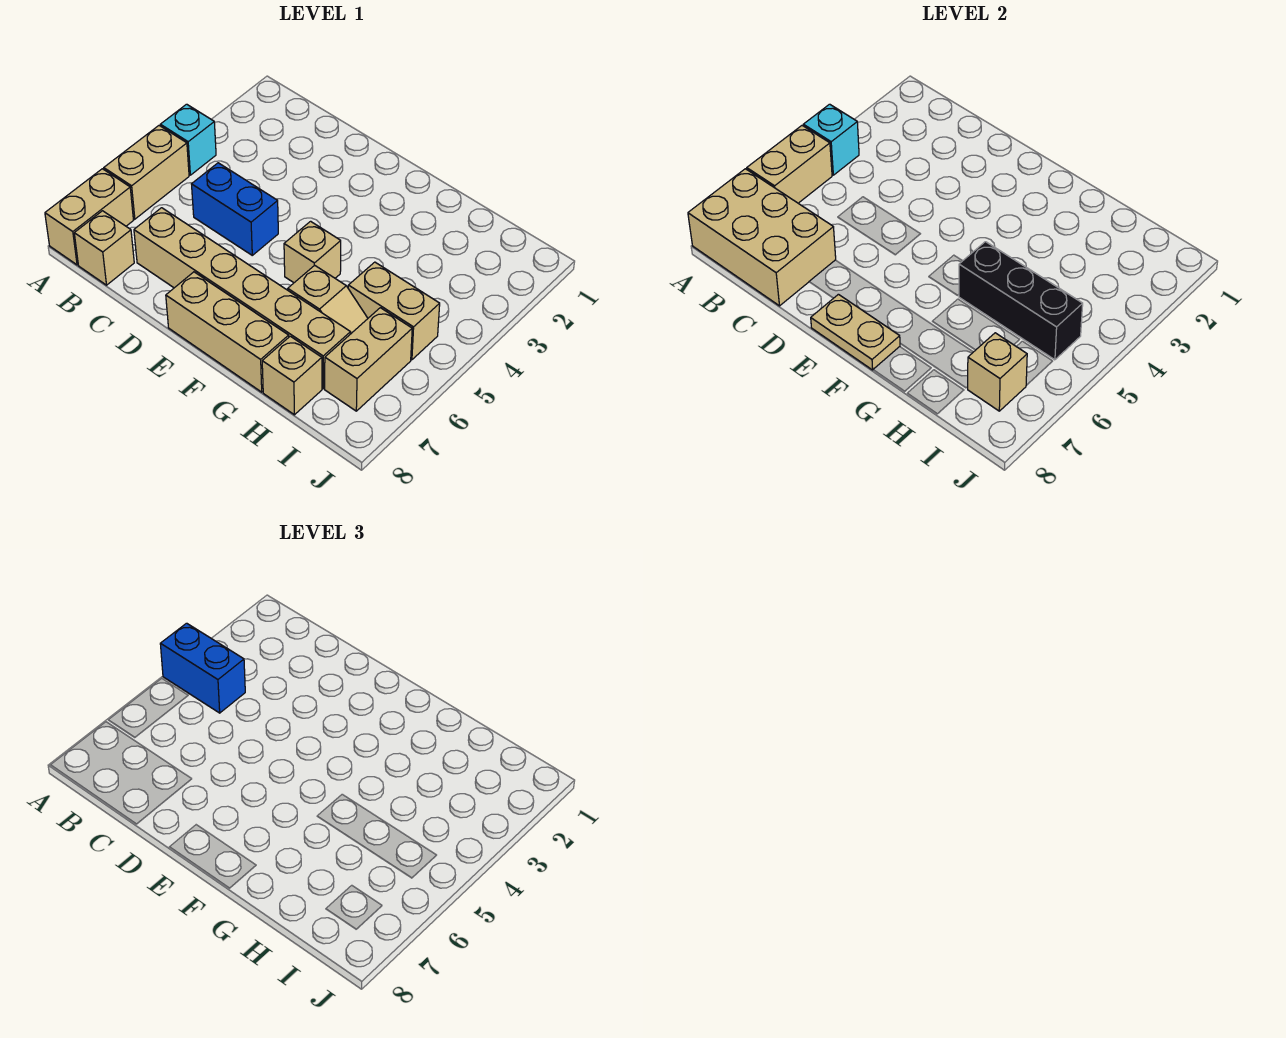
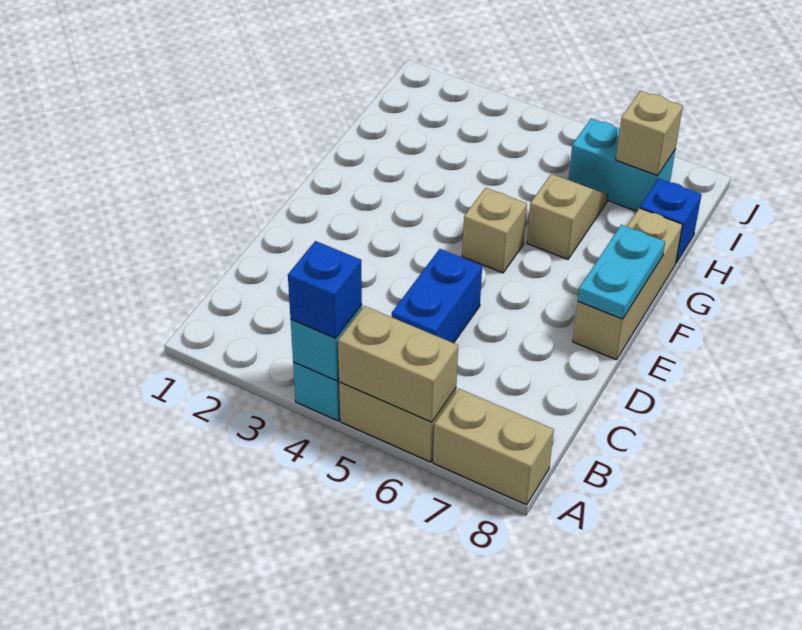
blue brick A4:B4 level 3 -> blue brick A4 level 3
tan brick A7:C8 level 2 -> none
tan brick B8 level 1 -> none
tan brick C7:H7 level 1 -> none
tan plate E8:F8 level 2 -> cyan plate E8:F8 level 2
black brick G5:I5 level 2 -> none
tan brick H5:I5 level 1 -> none
tan brick H8 level 1 -> blue brick H8 level 1
tan brick I6:I7 level 1 -> cyan brick I6:I7 level 1

